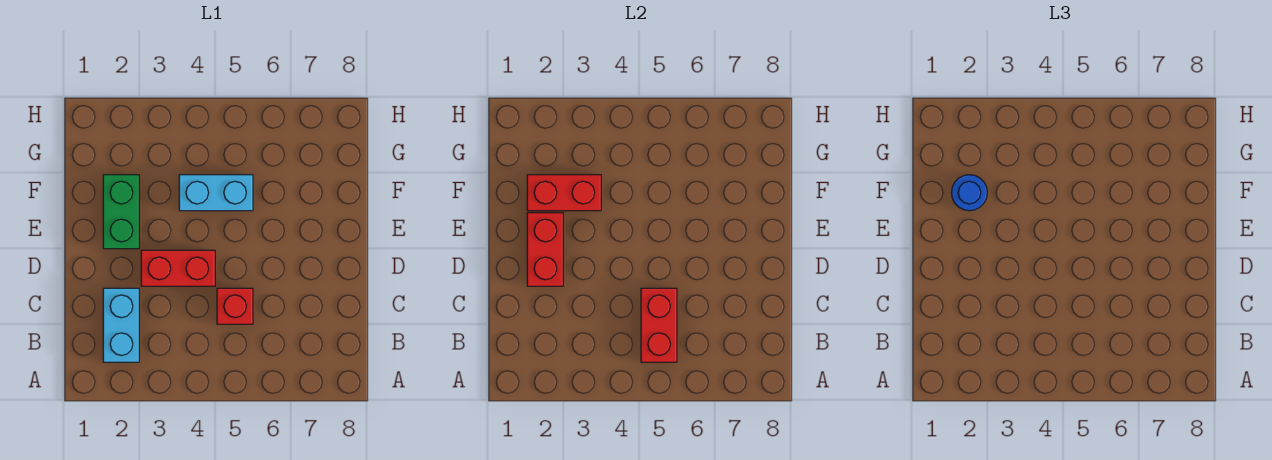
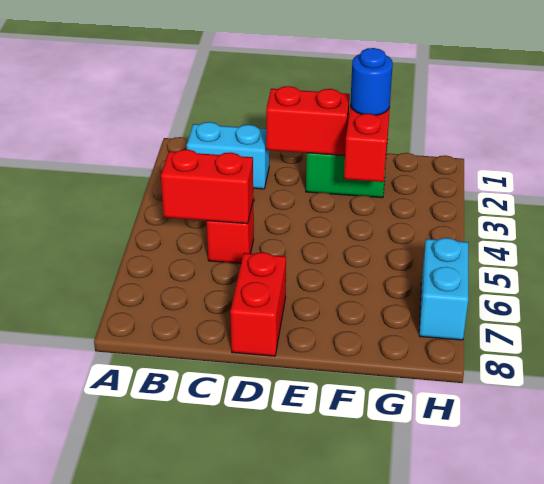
red brick D3:D4 level 1 -> red brick D7:D8 level 1
cyan brick F4:F5 level 1 -> cyan brick H6:H7 level 1

